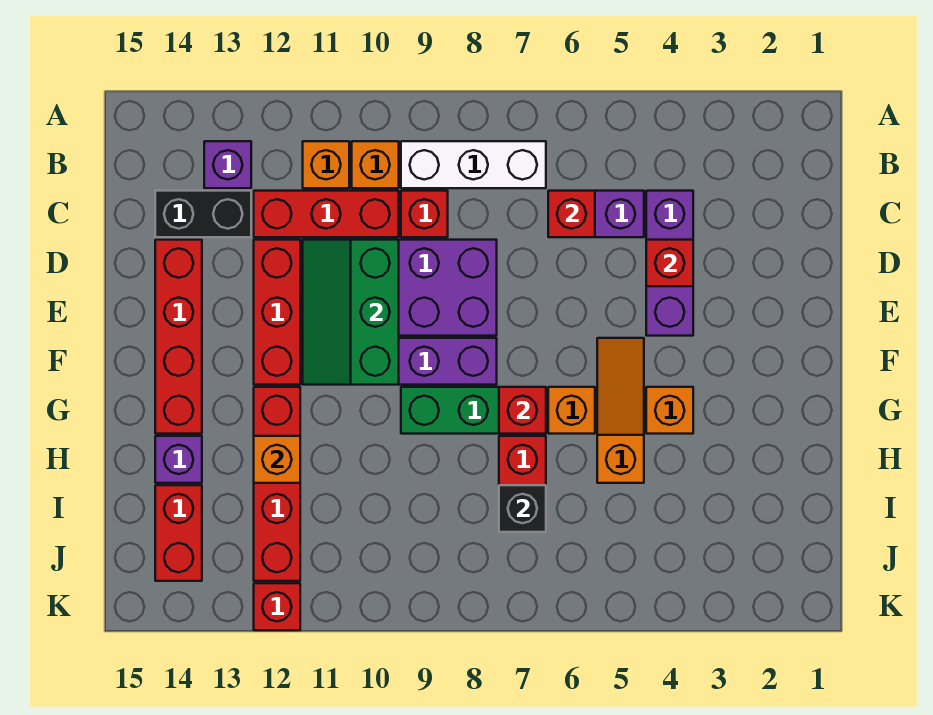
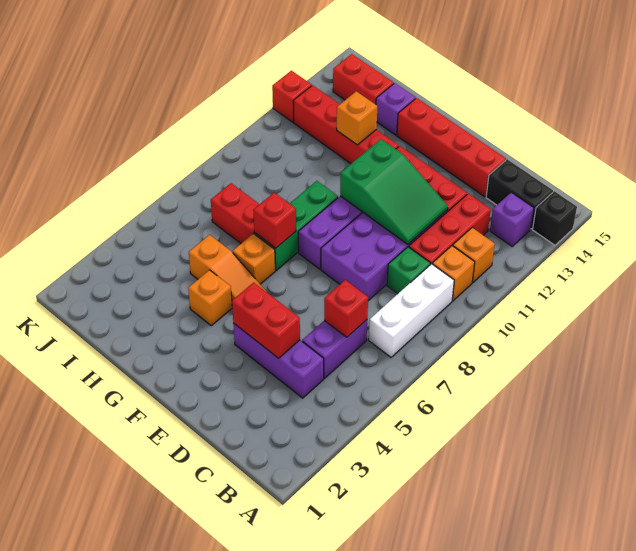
red brick C9 level 1 -> green brick C9 level 1
black brick C13:C14 level 1 -> black brick B14:C14 level 1
red brick D4 level 2 -> red brick D4:E4 level 2
green slope D10:F11 level 2 top 10 -> green slope D10:F11 level 2 top F
black brick I7 level 2 -> black brick A14 level 1

